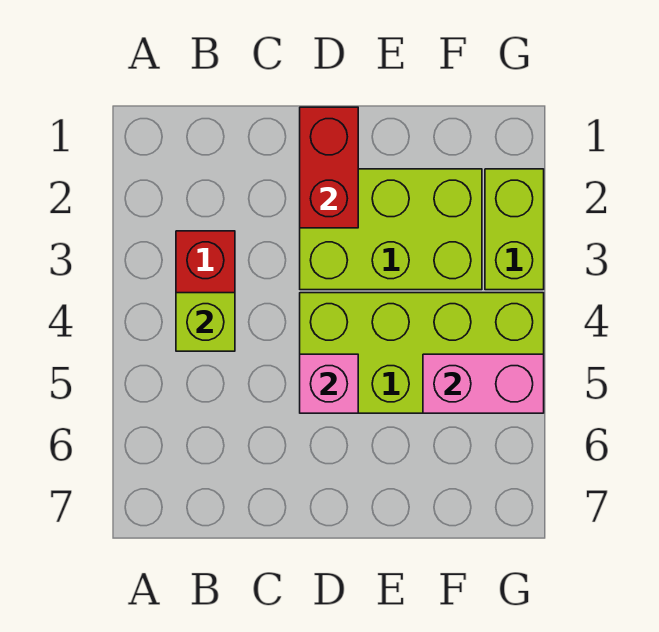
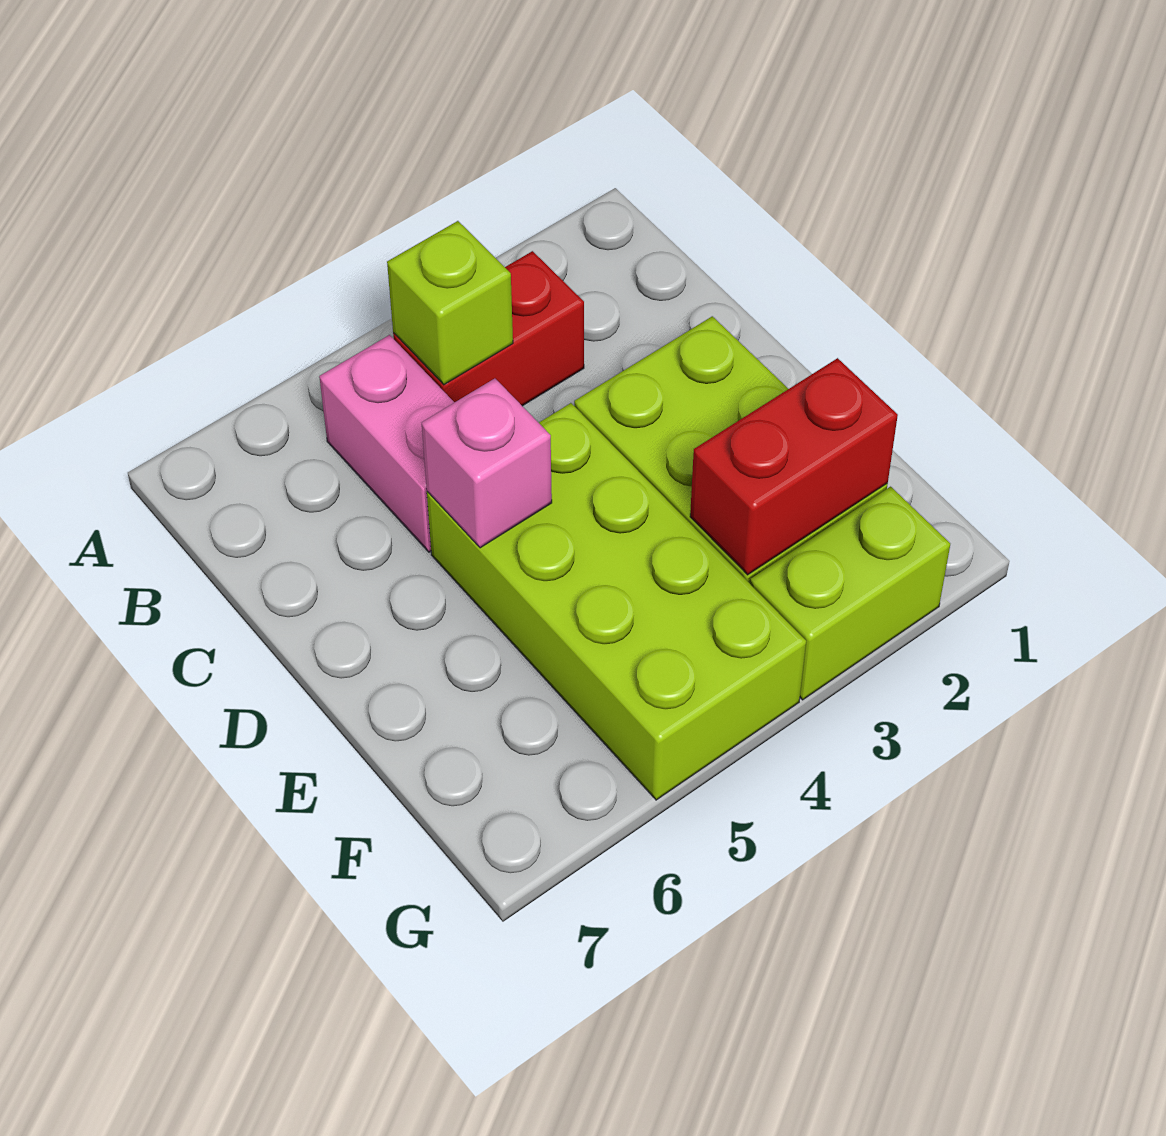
red brick D1:D2 level 2 -> red brick F2:F3 level 2
pink brick F5:G5 level 2 -> pink brick B5:C5 level 1

